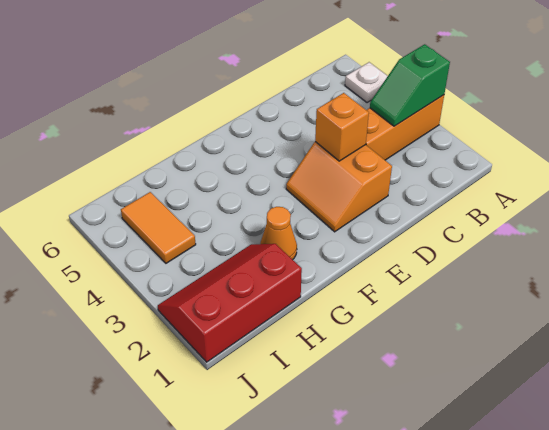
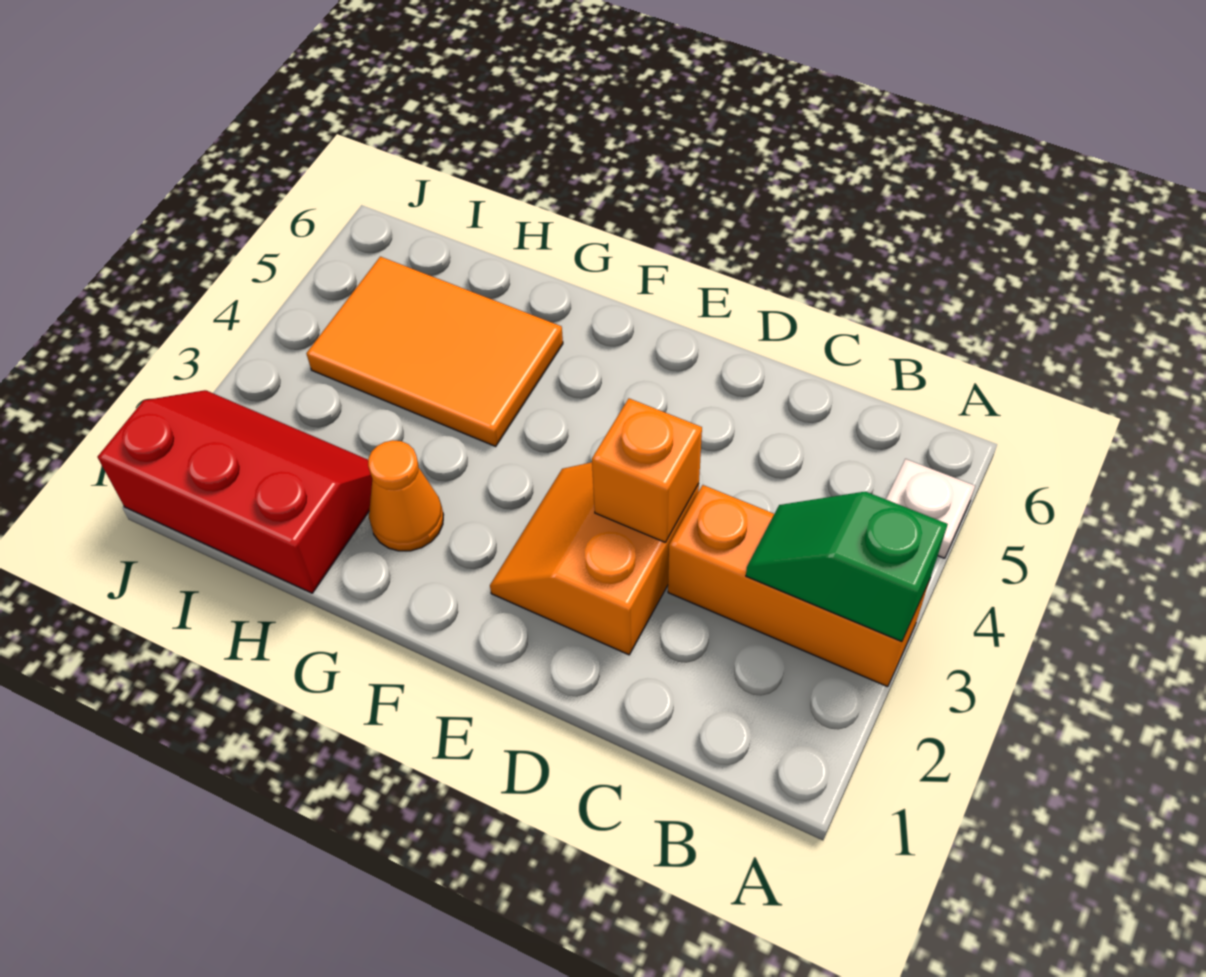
orange tile I4:I5 level 1 -> orange tile G4:I5 level 1

